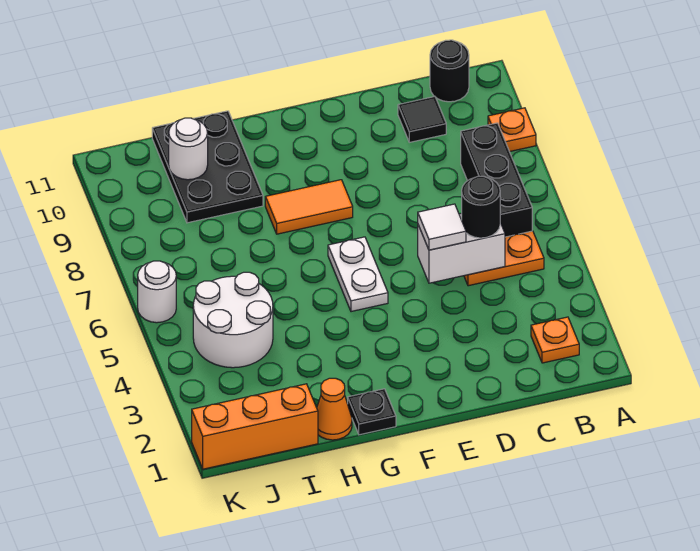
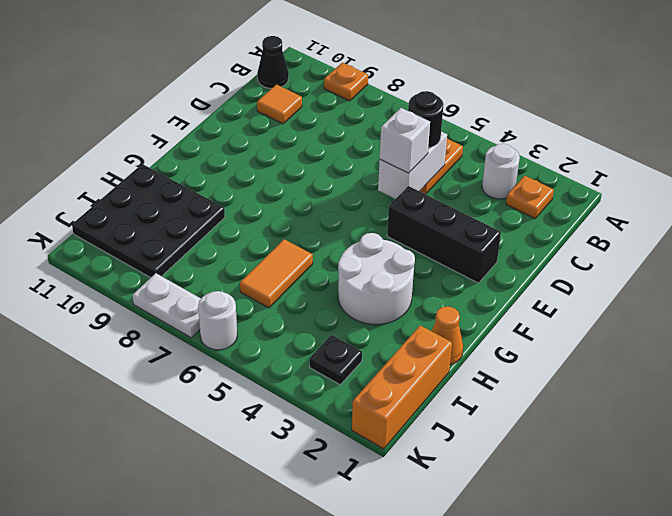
black brick B6:B8 level 1 -> black brick E2:E4 level 1
black round brick B11 level 1 -> black cone B11 level 1
black tile C10 level 1 -> orange tile C10 level 1
white tile D5 level 3 -> white brick D5 level 3
white plate F5:F6 level 1 -> white plate K7:K8 level 1
orange tile F8:G8 level 1 -> orange tile H6:I6 level 1
black plate G1 level 1 -> black plate J3 level 1
black plate H9:I11 level 1 -> black plate H9:J11 level 1
white round brick I4:J5 level 1 -> white round brick G3:H4 level 1
white round brick I10 level 2 -> white round brick B3 level 1

